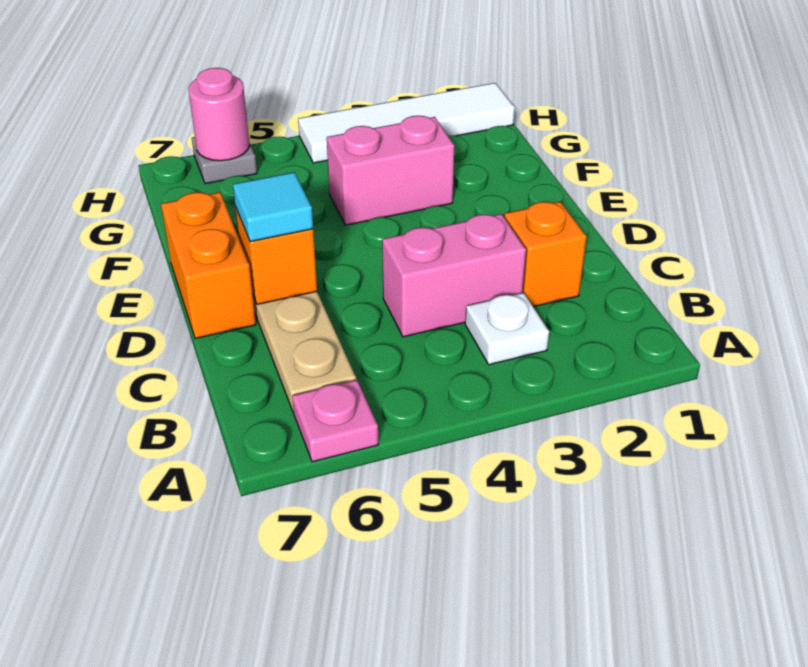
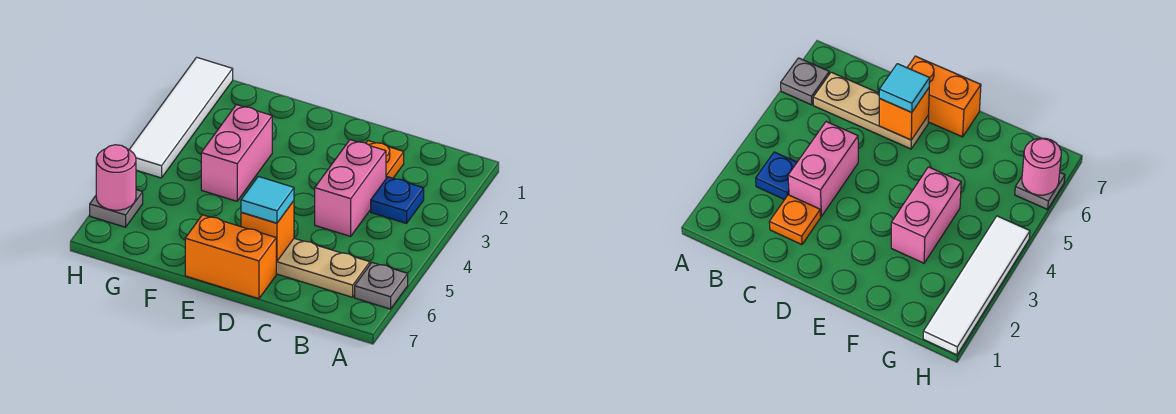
pink plate A6 level 1 -> grey plate A6 level 1
white plate B3 level 1 -> blue plate B3 level 1
orange brick C2 level 1 -> orange plate C2 level 1

